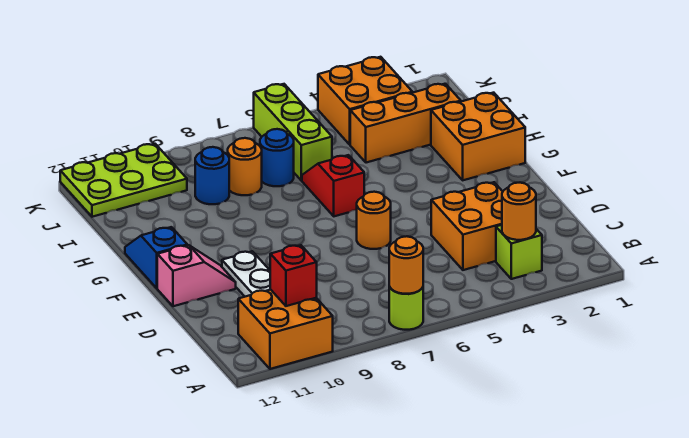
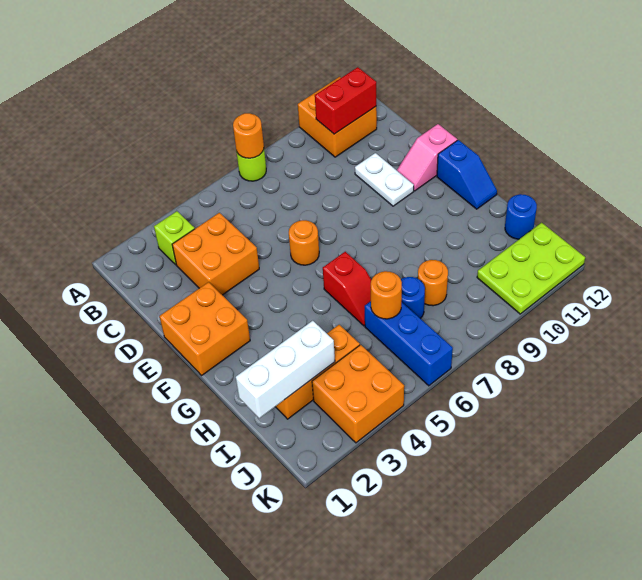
orange round brick B3 level 2 -> orange round brick I6 level 2
red brick B10 level 2 -> red brick B10:B11 level 2
orange brick G1:H2 level 1 -> orange brick E1:F2 level 1
none -> white brick I1:I3 level 2
lime brick I6:K6 level 1 -> blue brick I6:K6 level 1
blue round brick I9 level 1 -> blue round brick I12 level 1

